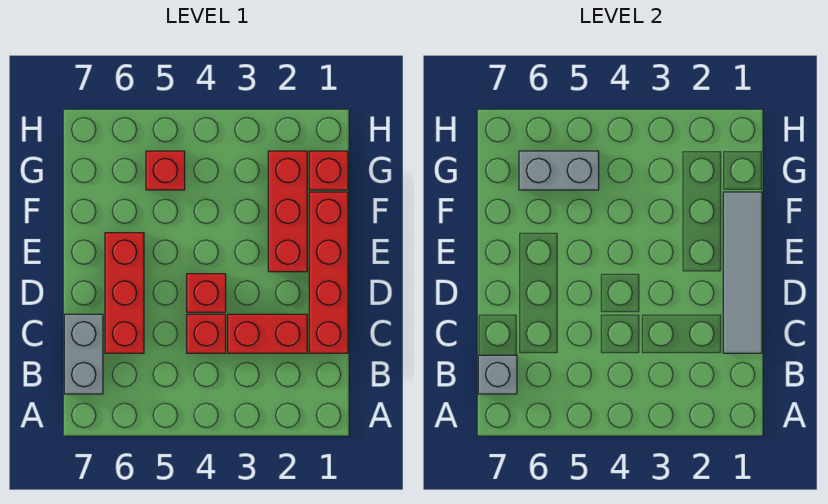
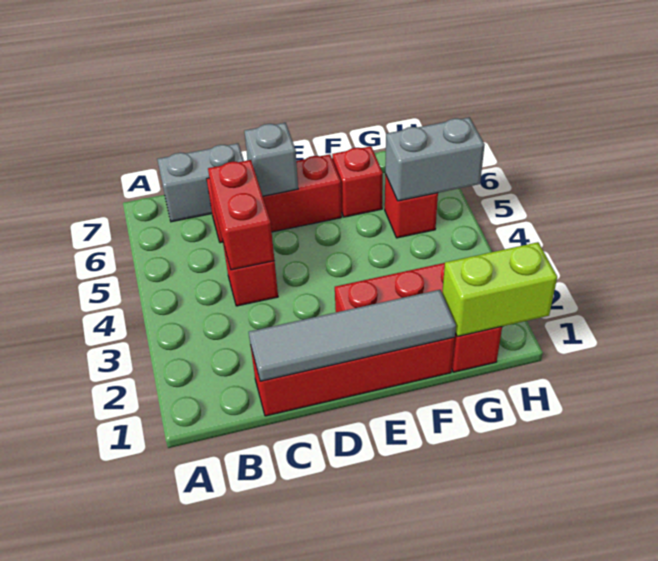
grey brick B7 level 2 -> grey brick D6 level 2
red brick C2:C3 level 1 -> red brick C4:C5 level 2
red brick D4 level 1 -> red brick F6 level 1
none -> lime brick G1:H1 level 2
grey brick G5:G6 level 2 -> grey brick G5:H5 level 2

